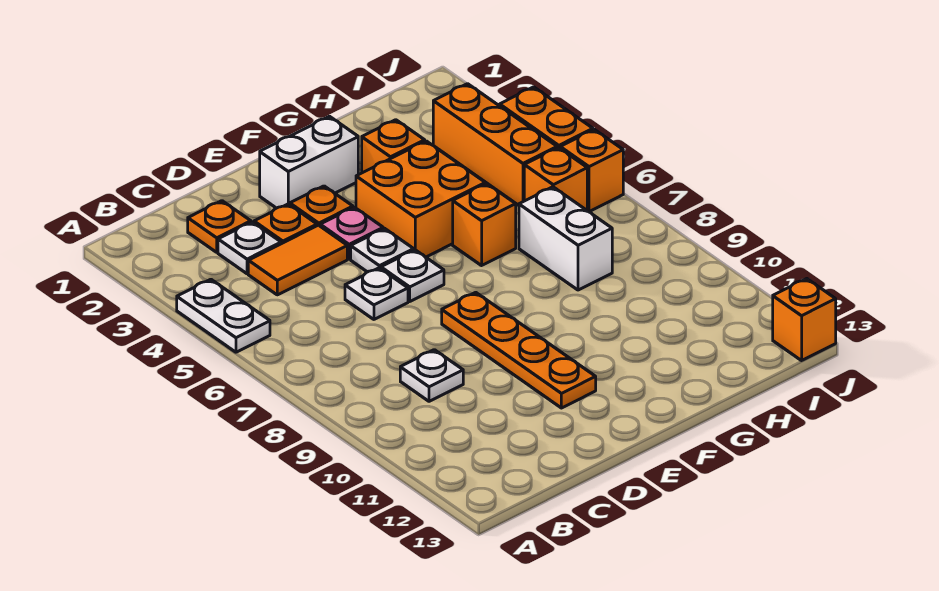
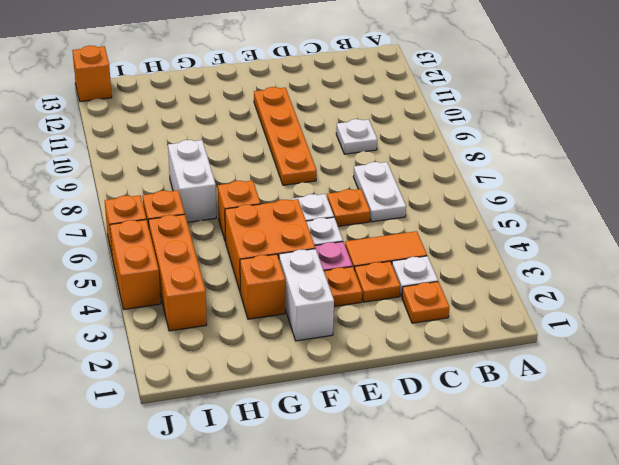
white plate A4:A5 level 1 -> white plate C6:C7 level 1
white plate D6 level 1 -> orange plate D6 level 1
white brick E2:F2 level 1 -> white brick F2:F3 level 1

